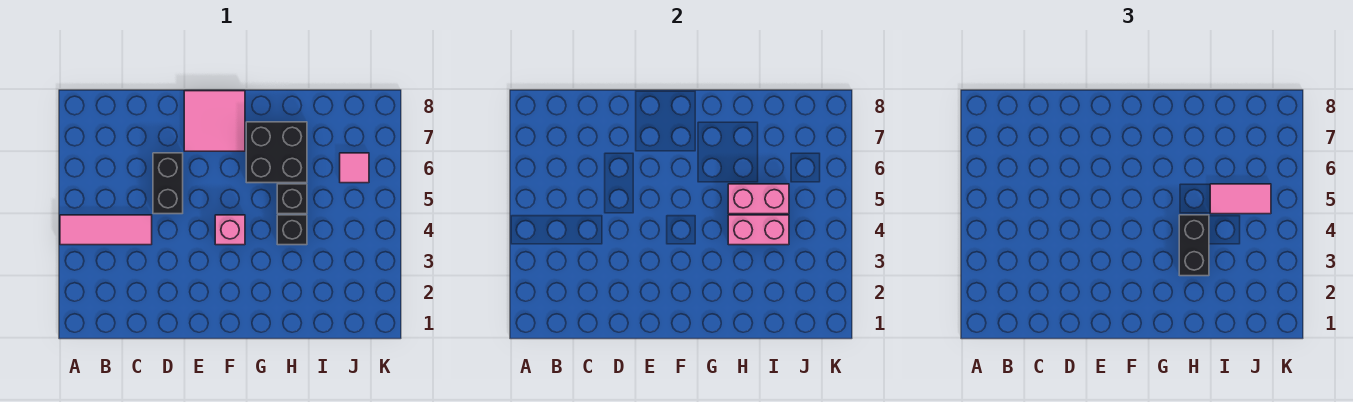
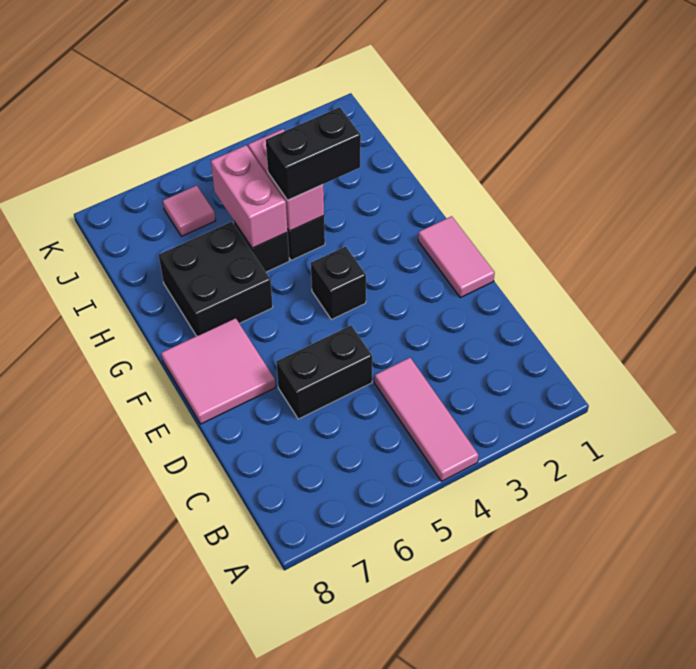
pink brick F4 level 1 -> black brick F4 level 1
pink tile I5:J5 level 3 -> pink tile E1:F1 level 1

